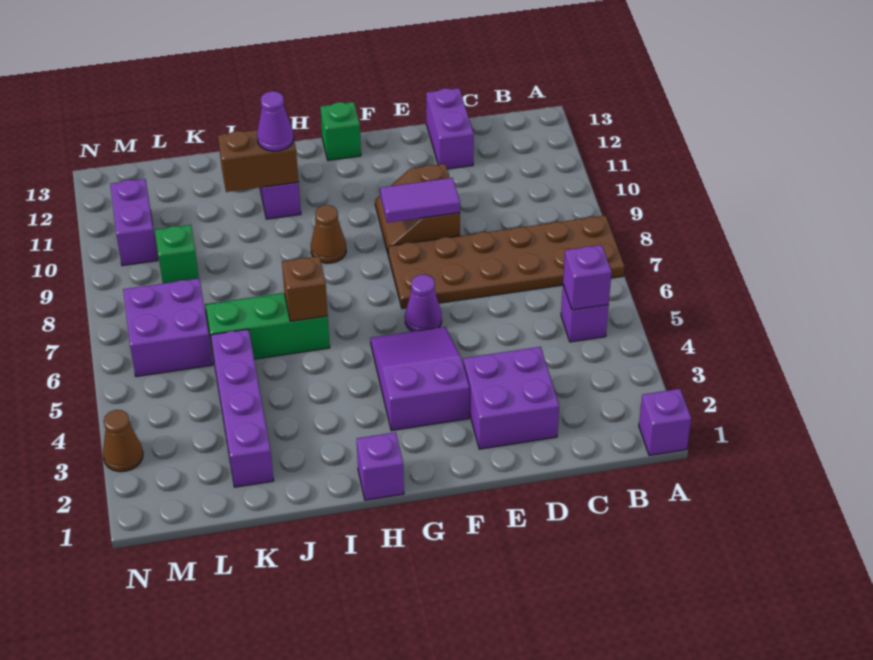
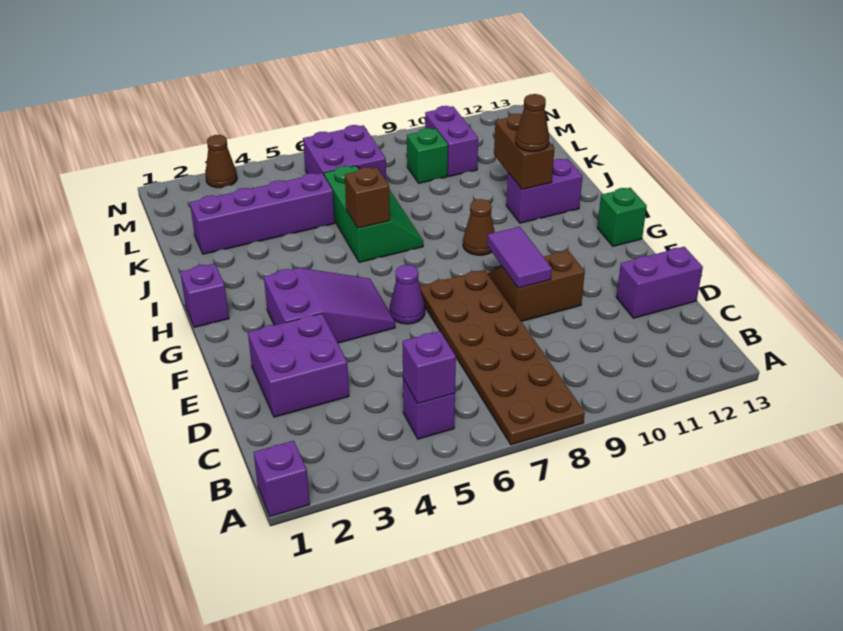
purple cone I11 level 3 -> brown cone I11 level 3
purple brick M10:M11 level 1 -> purple brick L10:M10 level 1

